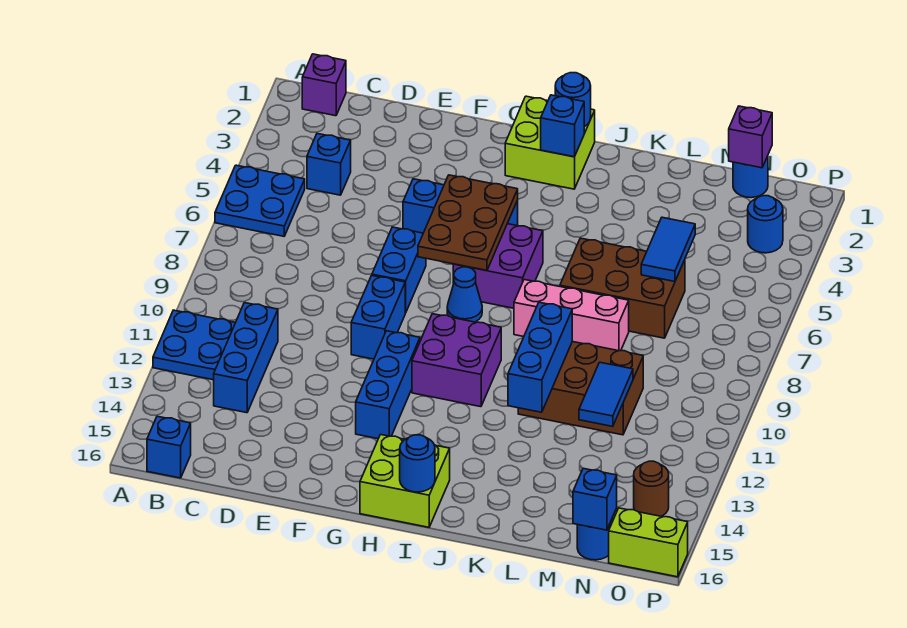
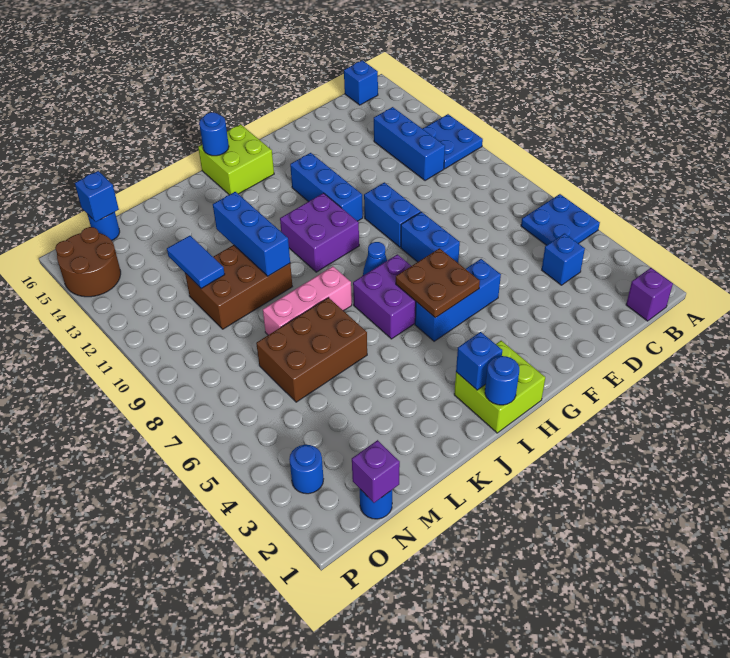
brown plate G5:H7 level 2 -> brown plate G5:H6 level 2
blue tile M5:M6 level 2 -> none
brown round brick O14 level 1 -> brown round brick O14:P15 level 1
lime brick O16:P16 level 1 -> none

